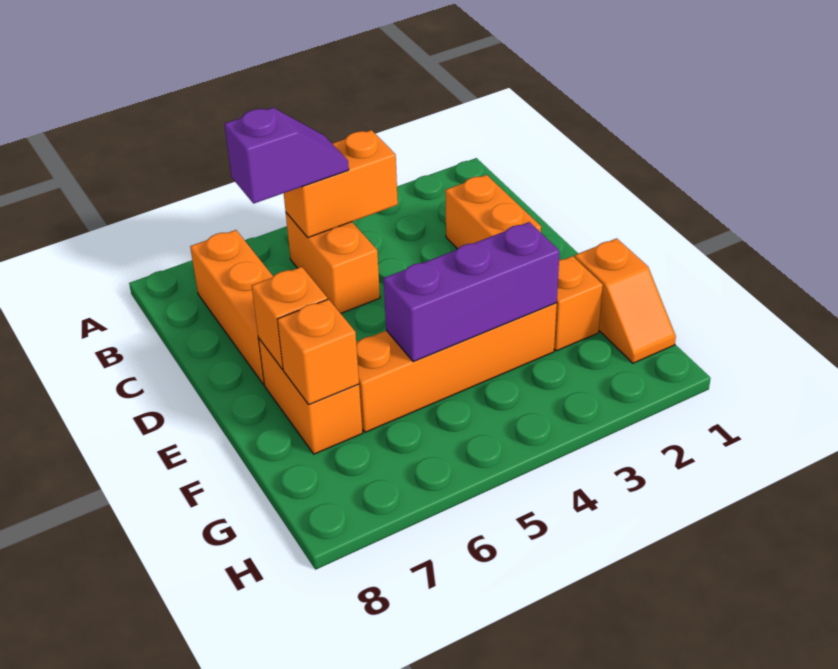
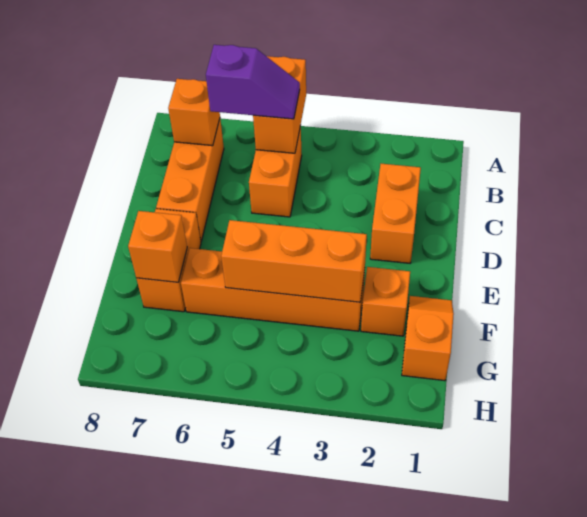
orange brick B4:B5 level 2 -> orange brick A5:B5 level 2
orange brick E7 level 2 -> orange brick B7 level 2
orange slope F1:G1 level 1 top F -> orange slope F1:G1 level 1 top G
purple brick F3:F5 level 2 -> orange brick F3:F5 level 2

